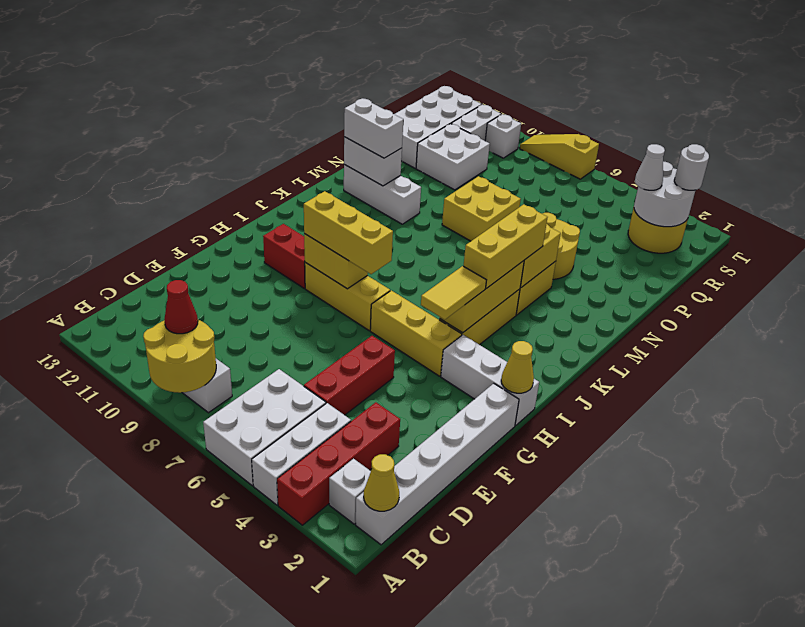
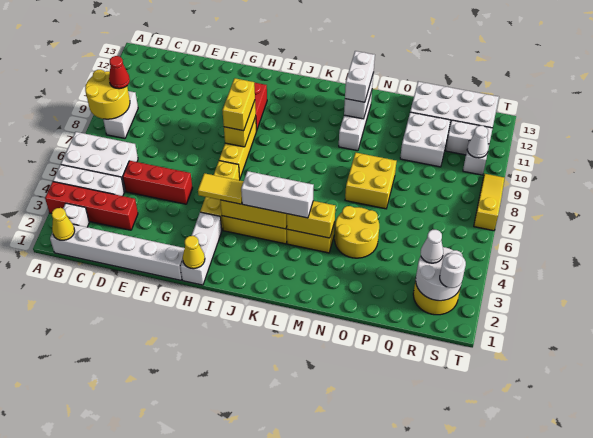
yellow brick H7:H9 level 3 -> yellow brick H8:H9 level 3
yellow brick J4:L4 level 3 -> white brick J4:L4 level 3
none -> white cone S10 level 2

